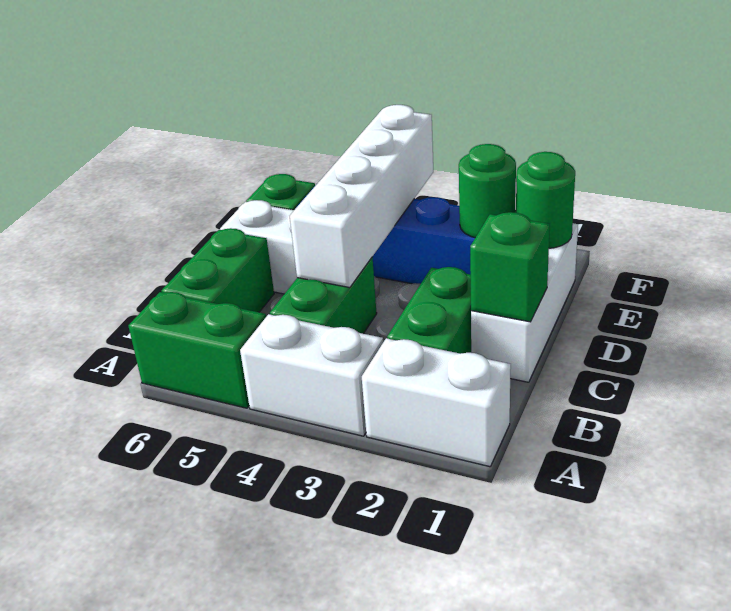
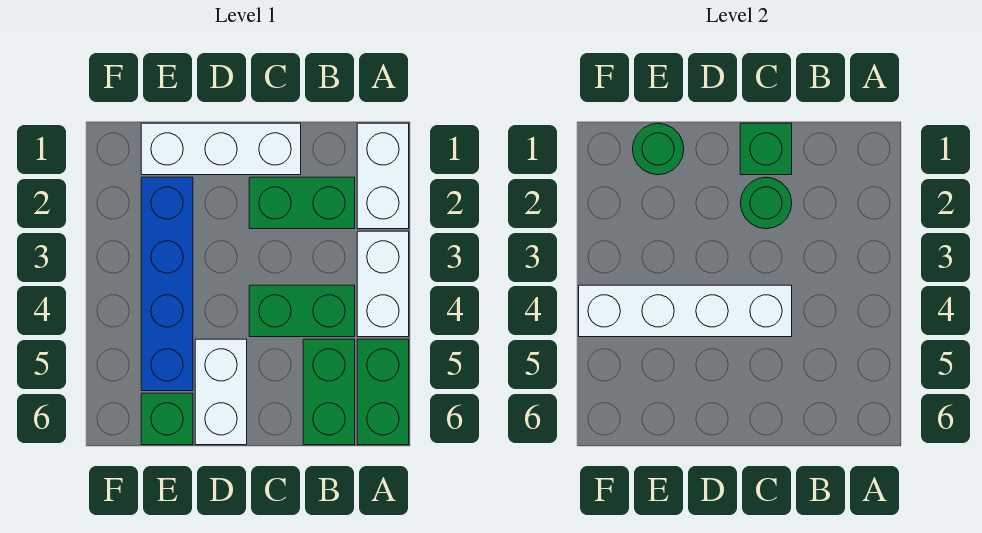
green brick B6:C6 level 1 -> green brick B5:B6 level 1
green round brick E2 level 2 -> green round brick C2 level 2

